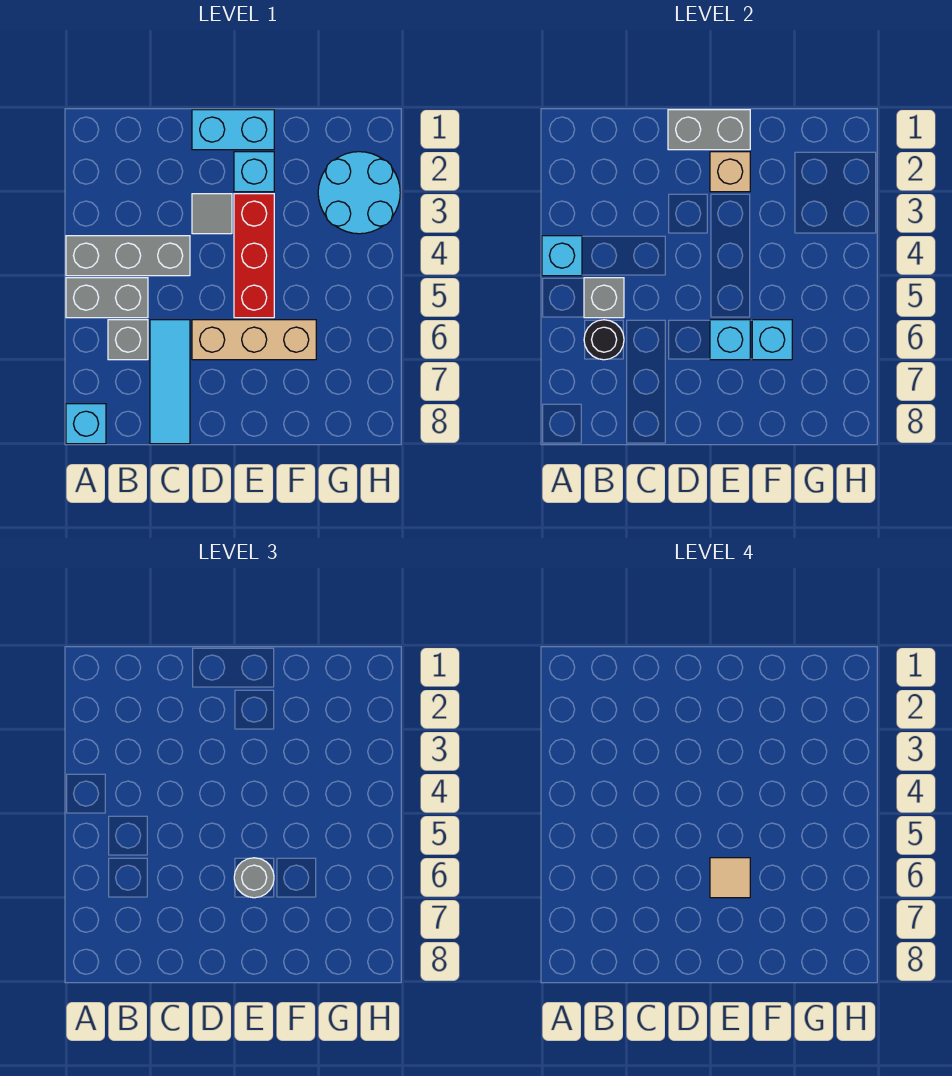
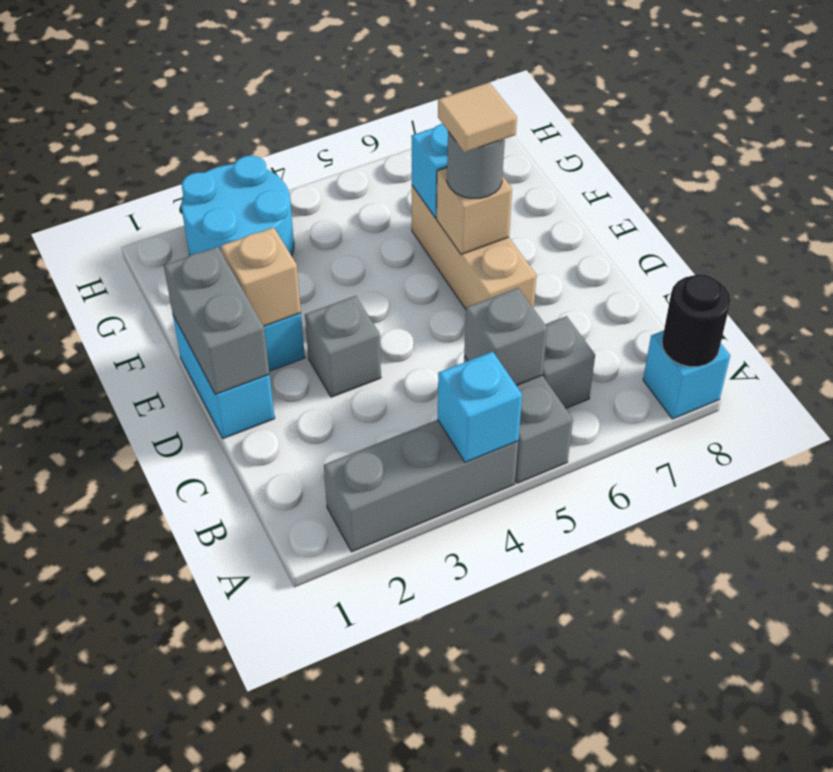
grey brick A4:C4 level 1 -> grey brick A2:A4 level 1
black round brick B6 level 2 -> black round brick A8 level 2
cyan tile C6:C8 level 1 -> none
grey tile D3 level 1 -> grey brick D3 level 1
red brick E3:E5 level 1 -> none
cyan brick E6 level 2 -> tan brick E6 level 2

